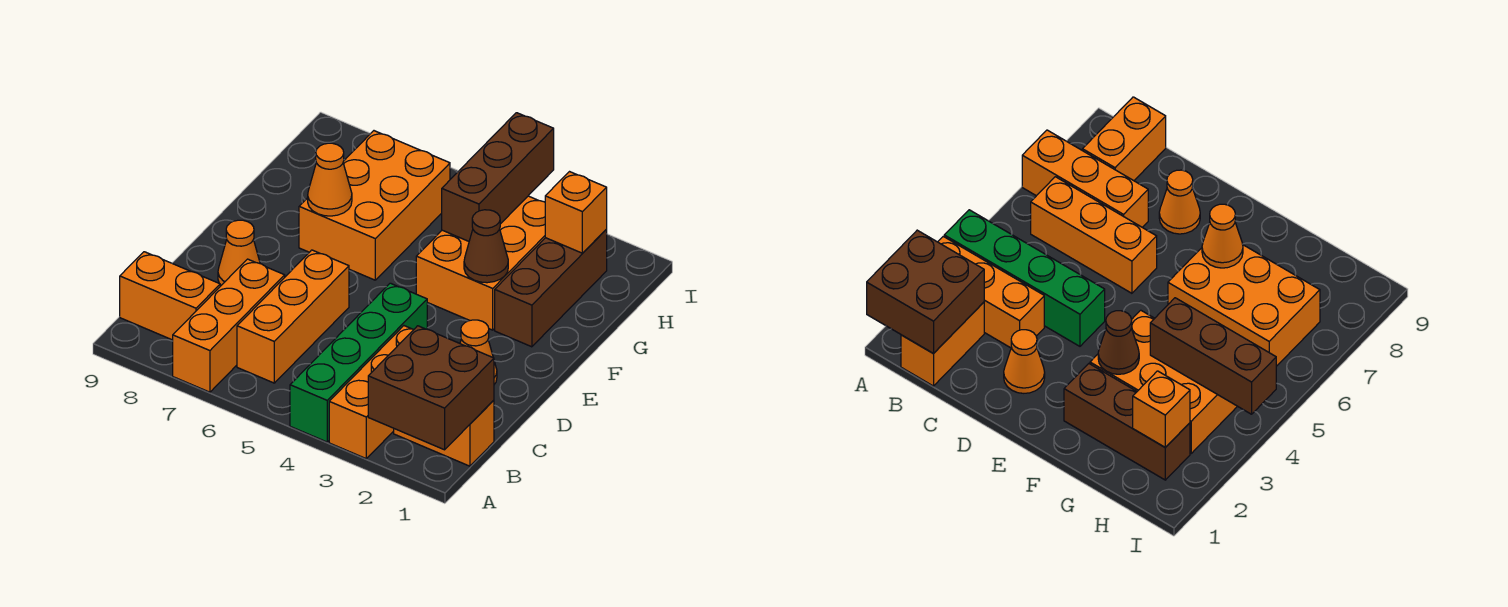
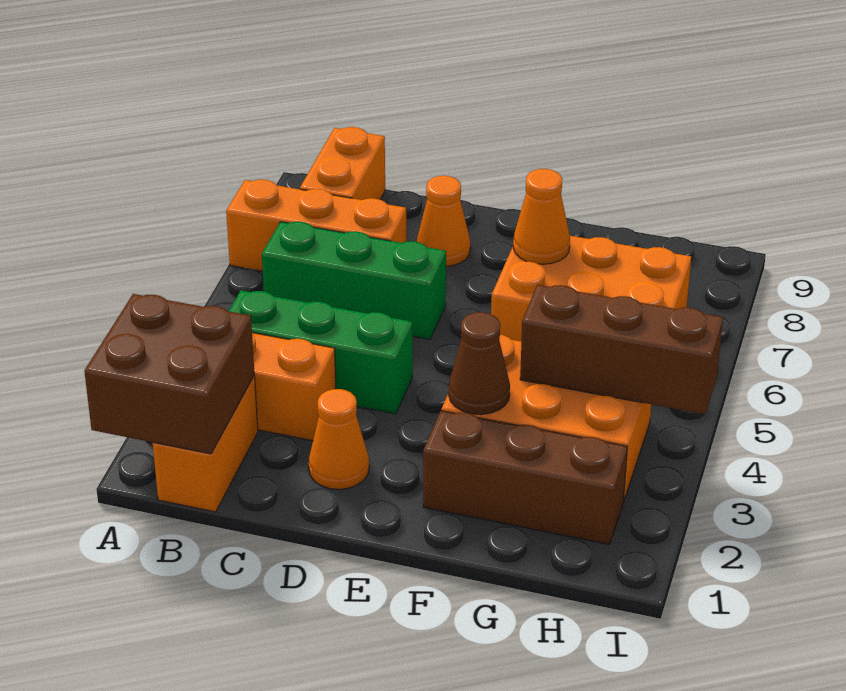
green brick A4:D4 level 1 -> green brick B4:D4 level 1
orange brick B6:D6 level 1 -> green brick B6:D6 level 1
orange brick H2 level 2 -> none

